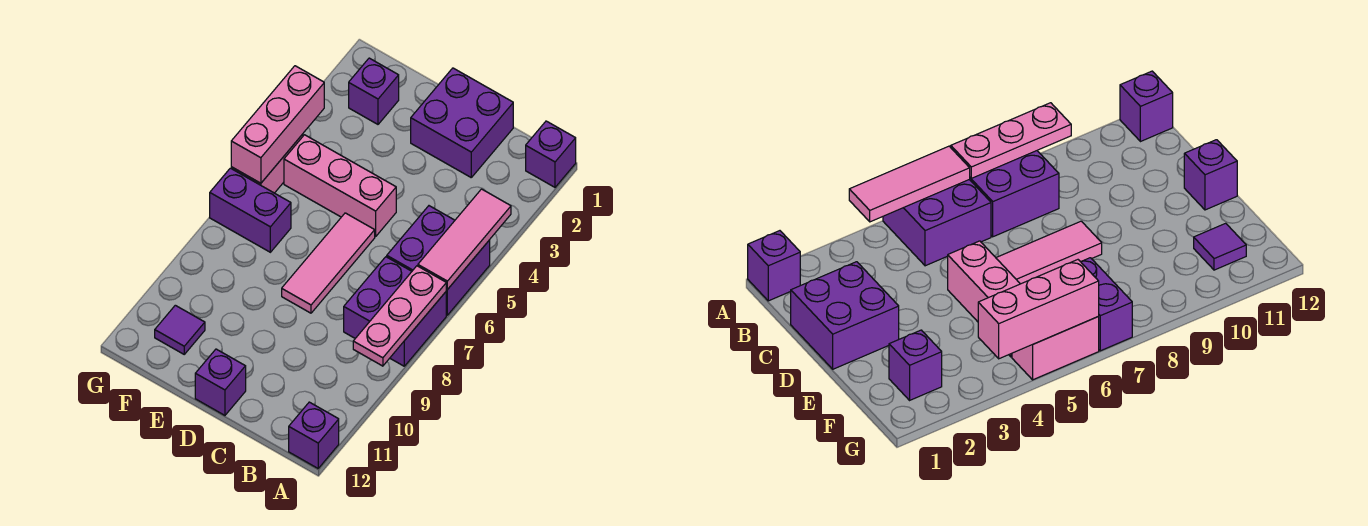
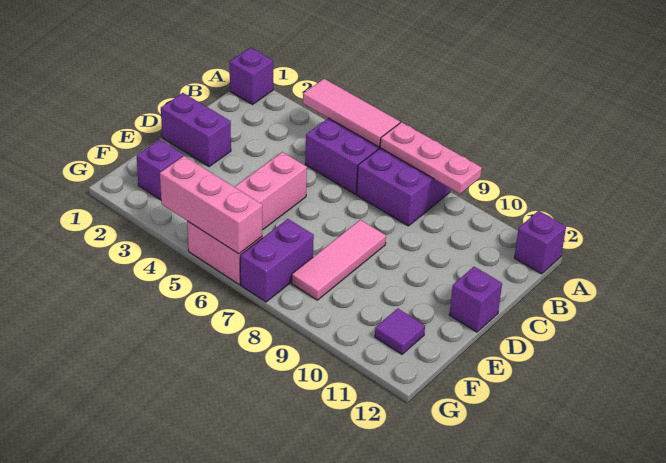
purple brick C1:D2 level 1 -> purple brick D1:D2 level 1
pink tile D6:D8 level 1 -> pink tile D8:F8 level 1

